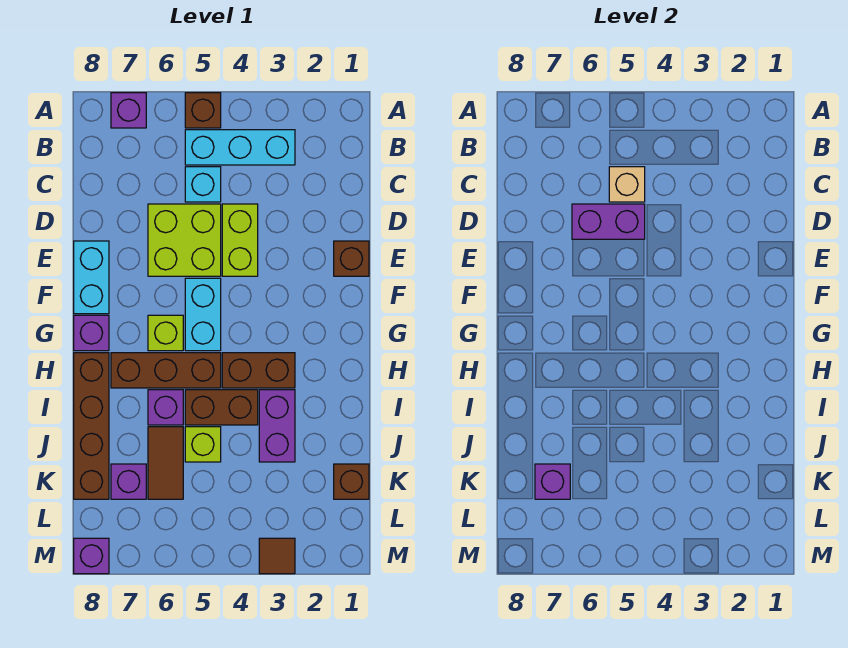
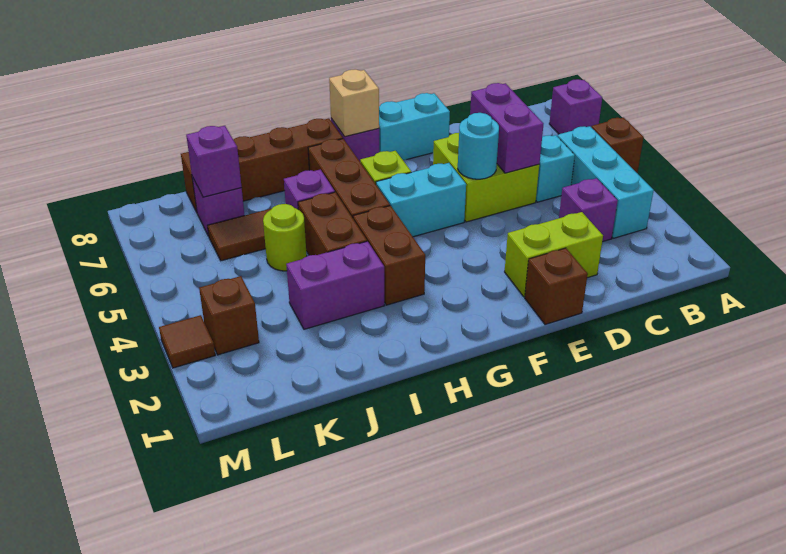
tan brick C5 level 2 -> tan brick G8 level 2
lime brick D4:E4 level 1 -> lime brick D2:E2 level 1
none -> cyan round brick E5 level 2
lime brick J5 level 1 -> lime round brick J5 level 1
brown brick K1 level 1 -> brown brick L3 level 1
purple brick M8 level 1 -> purple brick C3 level 1

